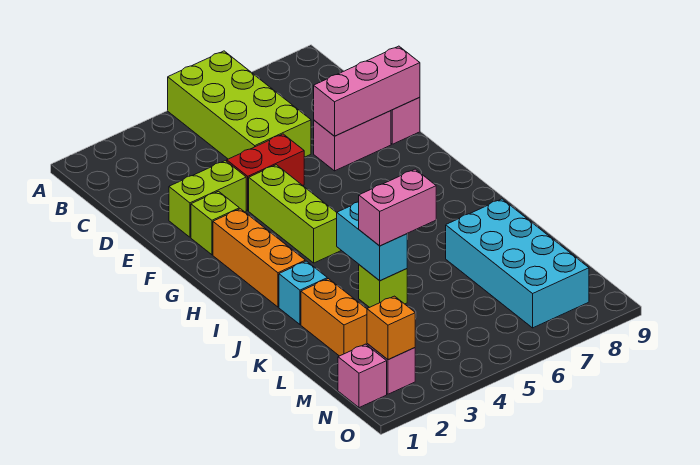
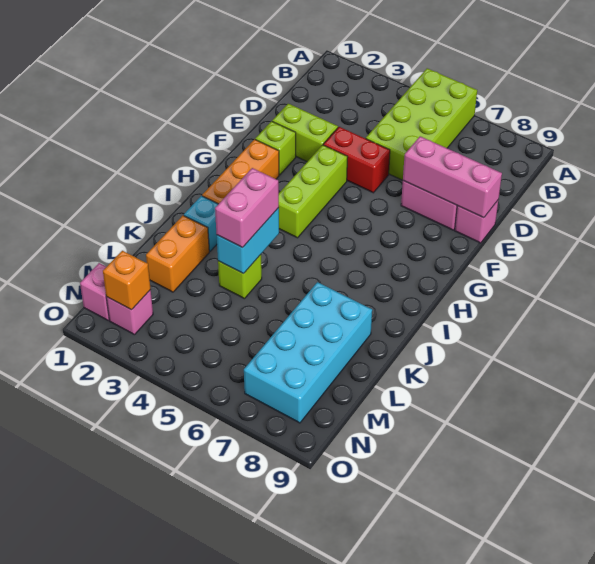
pink brick K4:K5 level 3 -> pink brick J4:K4 level 3

